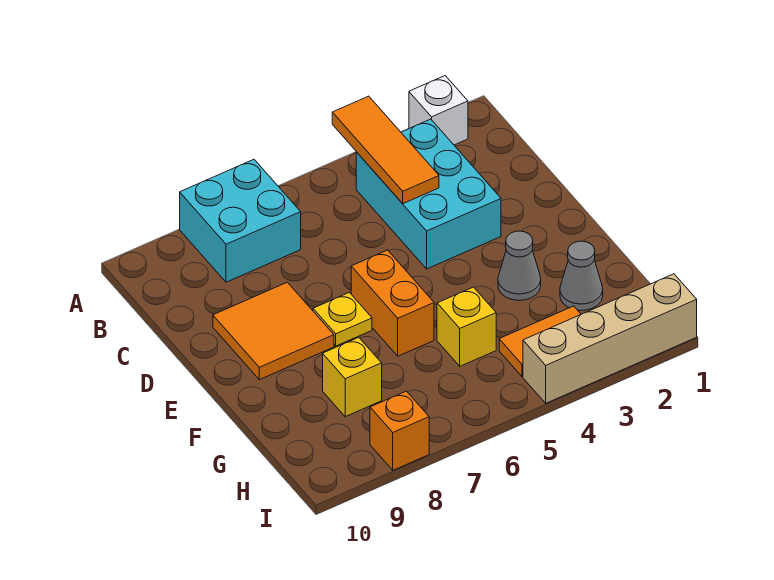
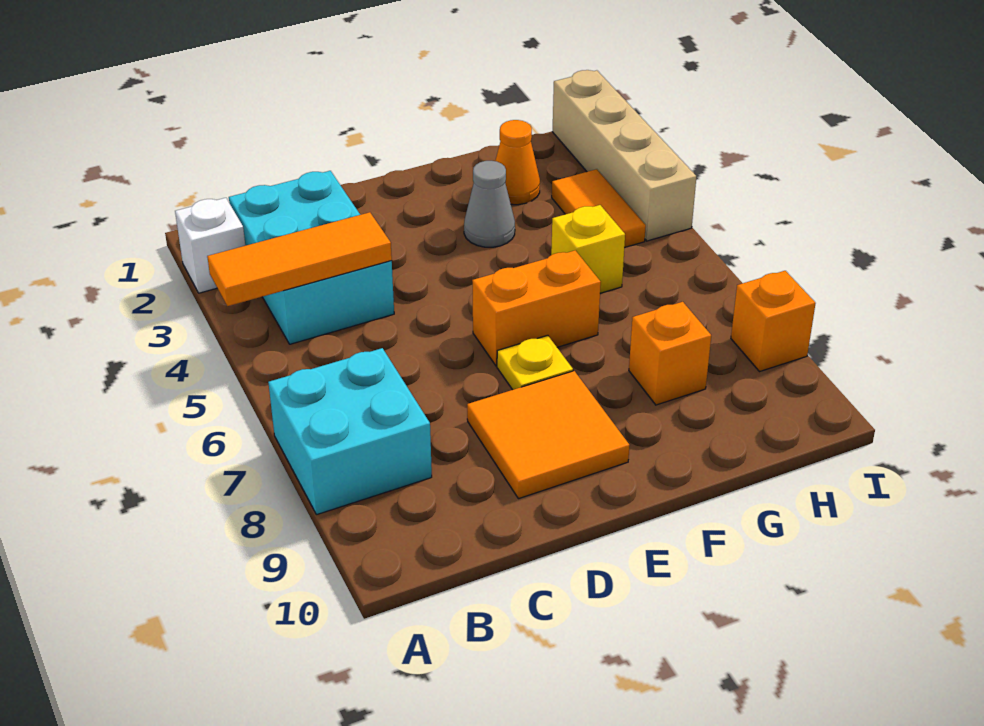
cyan brick B3:D4 level 1 -> cyan brick B2:C4 level 1
grey cone G2 level 1 -> orange cone G2 level 1
yellow brick G8 level 1 -> orange brick G8 level 1

